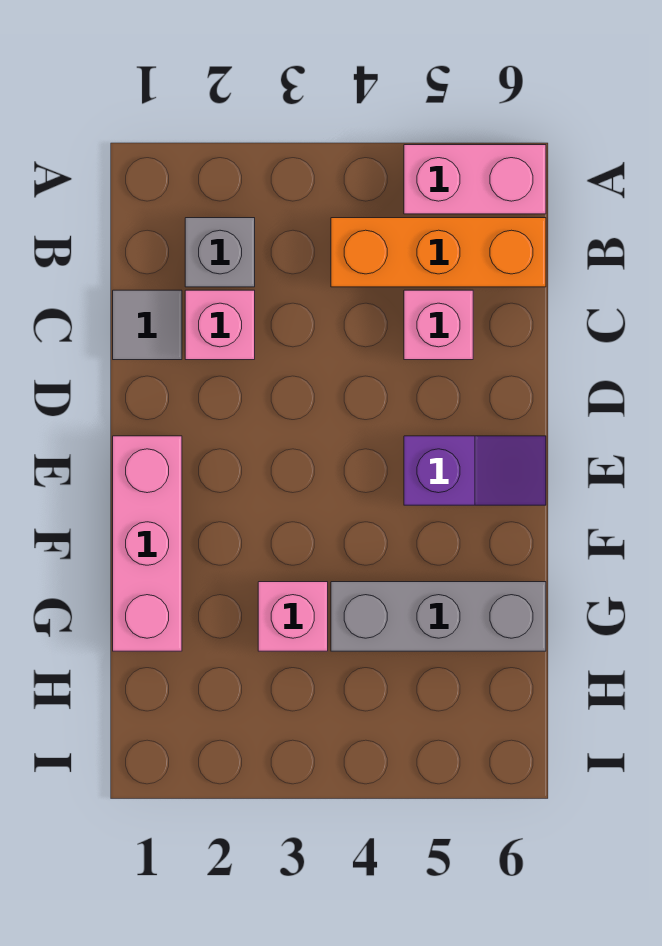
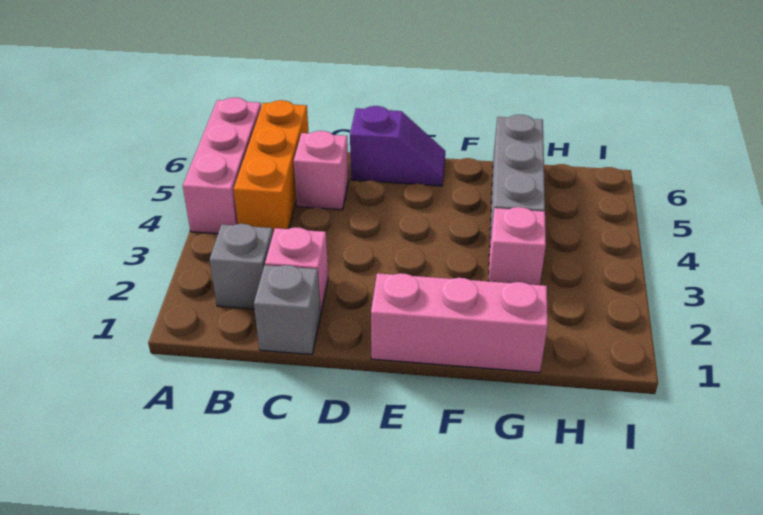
pink brick A5:A6 level 1 -> pink brick A4:A6 level 1
grey tile C1 level 1 -> grey brick C1 level 1
purple slope E5:E6 level 1 top 5 -> purple slope D6:E6 level 1 top D

